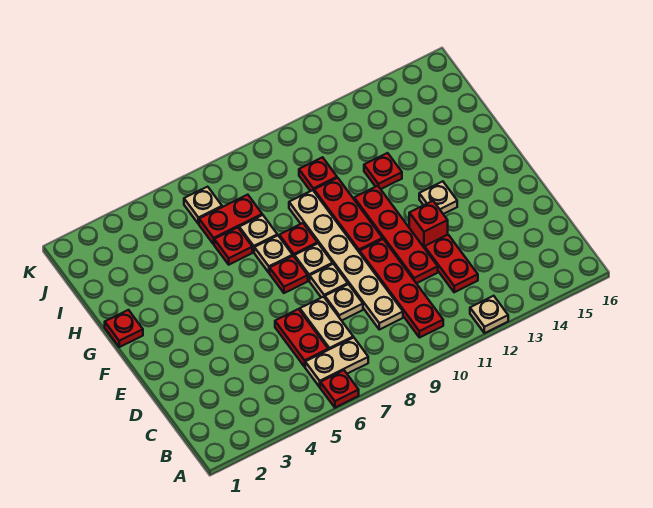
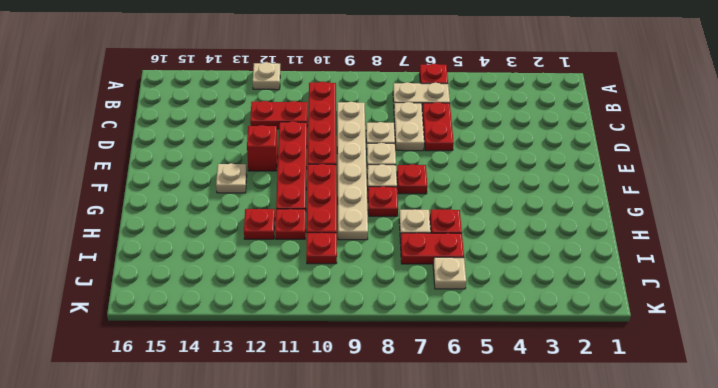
red plate C12:D12 level 1 -> red plate C11:C12 level 1
red plate G1 level 1 -> red plate H11 level 1
tan plate G7 level 1 -> none

